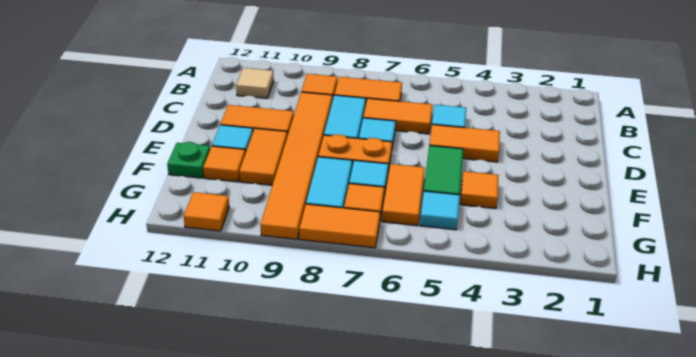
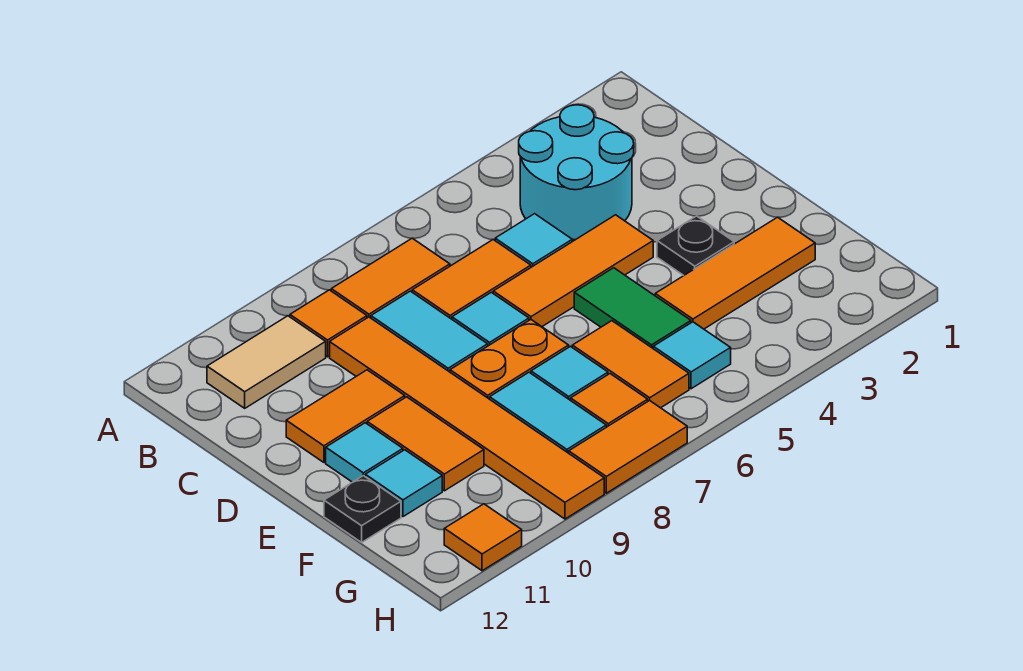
none -> cyan round brick B3:C4 level 1
tan tile B11 level 1 -> tan tile B10:B11 level 1
orange tile D4:D5 level 1 -> orange tile D4:D6 level 1
none -> black plate E3 level 1
orange tile F4 level 1 -> orange tile F2:F4 level 1
orange tile F11 level 1 -> cyan tile F11 level 1
green plate F12 level 1 -> black plate F12 level 1

